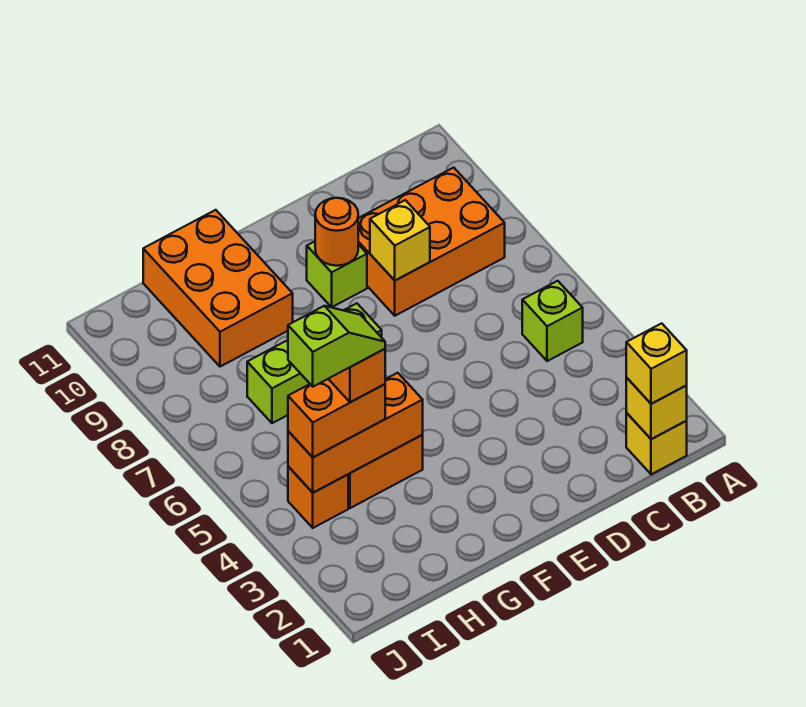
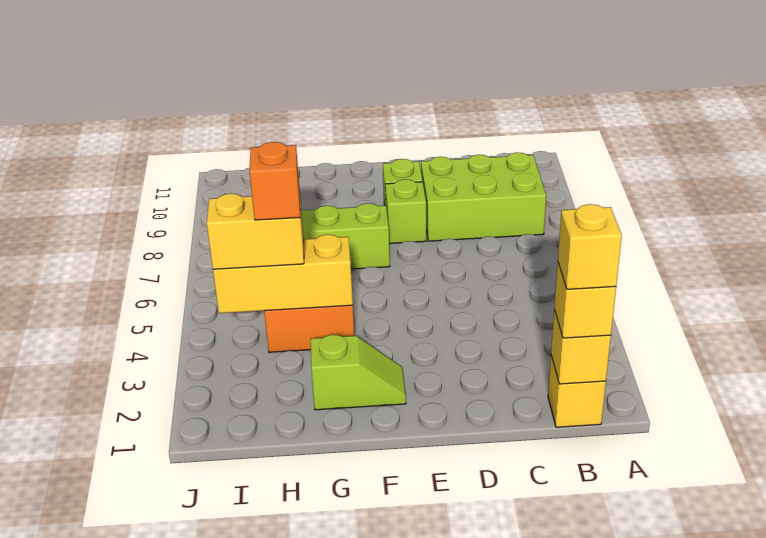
lime brick B5 level 1 -> lime brick E8 level 1
orange brick B8:D9 level 1 -> lime brick B8:D9 level 1
yellow brick D8 level 2 -> yellow brick B1 level 4
orange round brick E9 level 2 -> none
orange brick G4:I4 level 2 -> yellow brick G4:I4 level 2
orange brick G9:H11 level 1 -> none
orange brick H4:I4 level 3 -> yellow brick H4:I4 level 3
lime slope H4:I4 level 5 top I -> lime slope F2:G2 level 1 top G
orange brick I4 level 1 -> none

